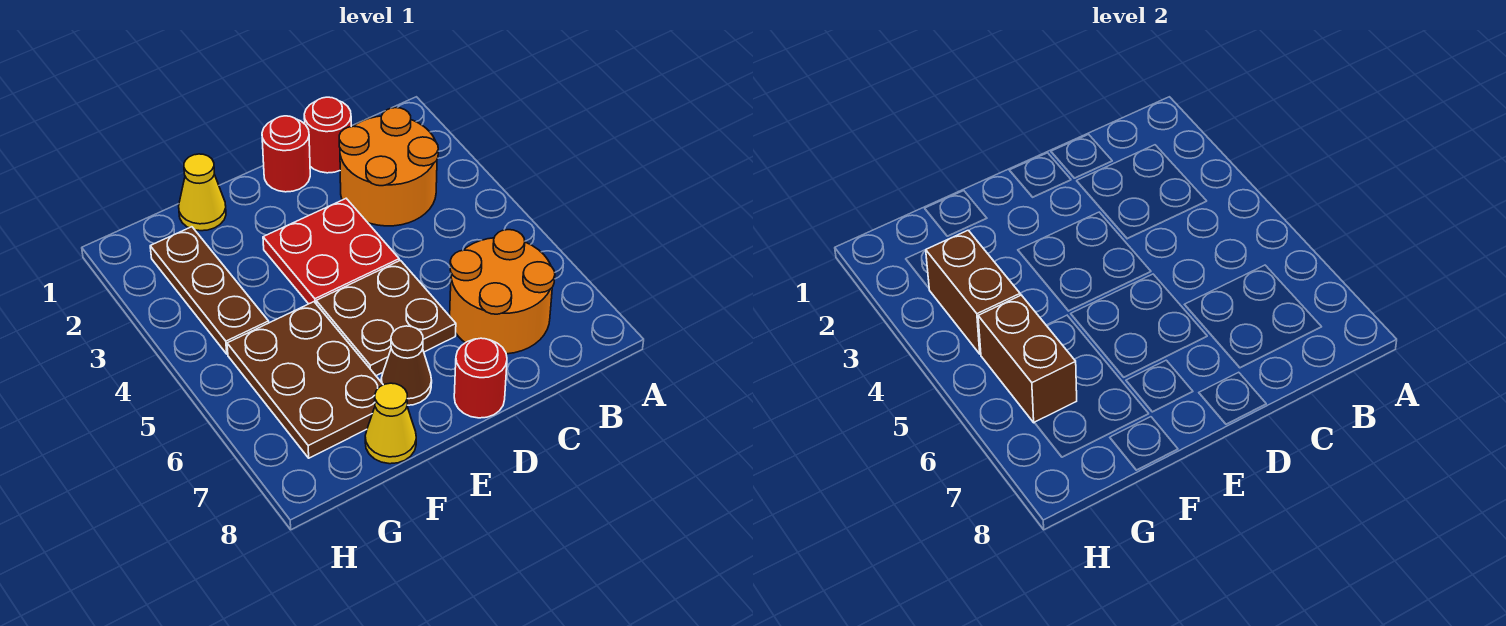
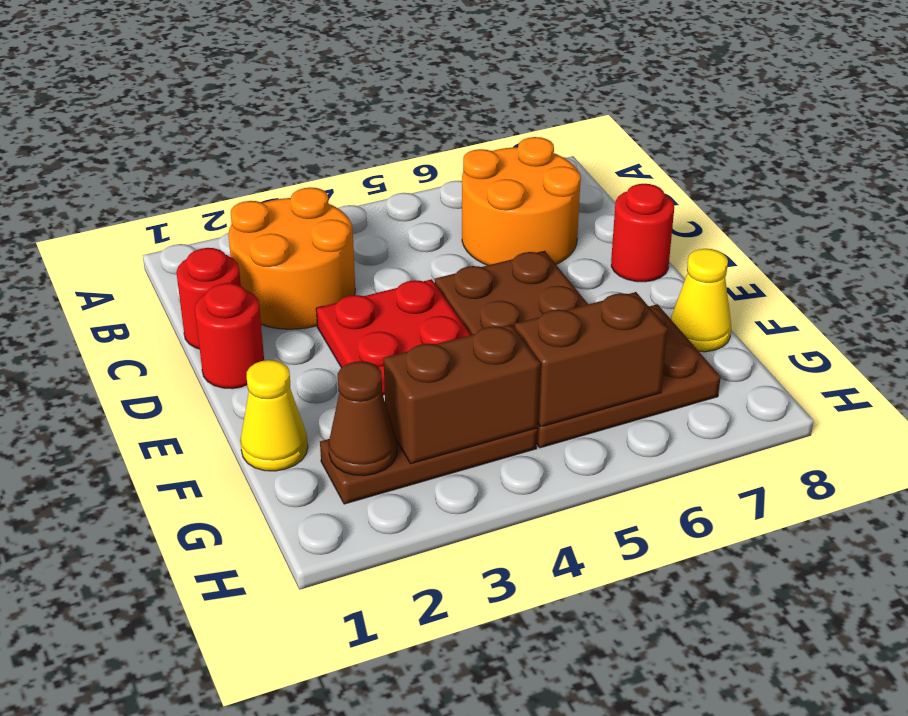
brown cone E7 level 1 -> brown cone G2 level 2

